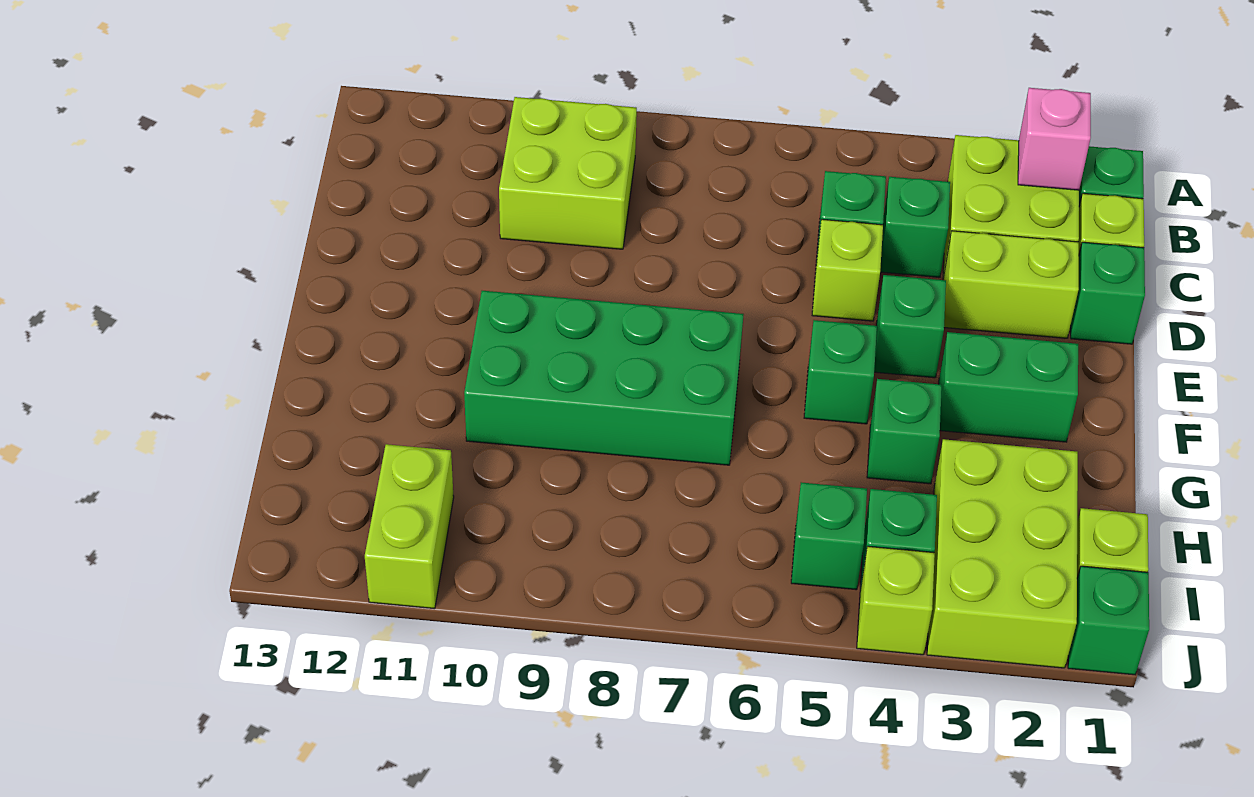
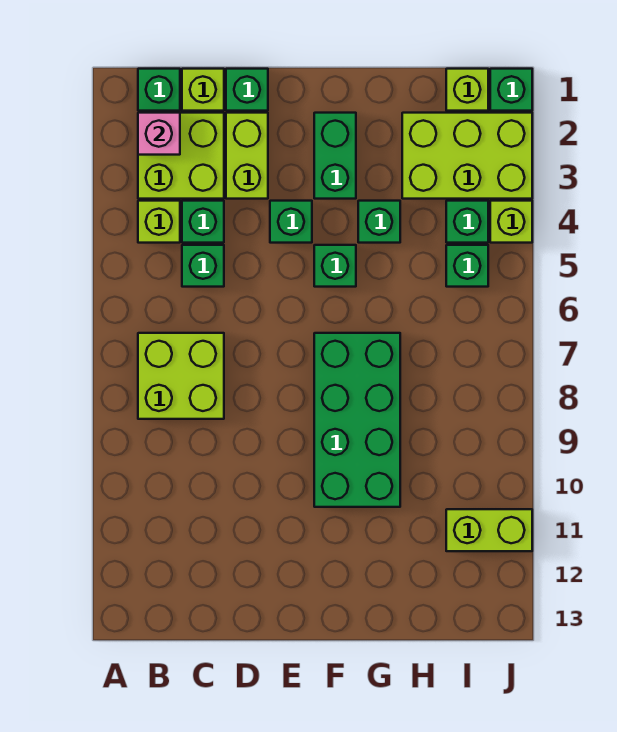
lime brick B9:C10 level 1 -> lime brick B7:C8 level 1
lime brick D5 level 1 -> lime brick B4 level 1

